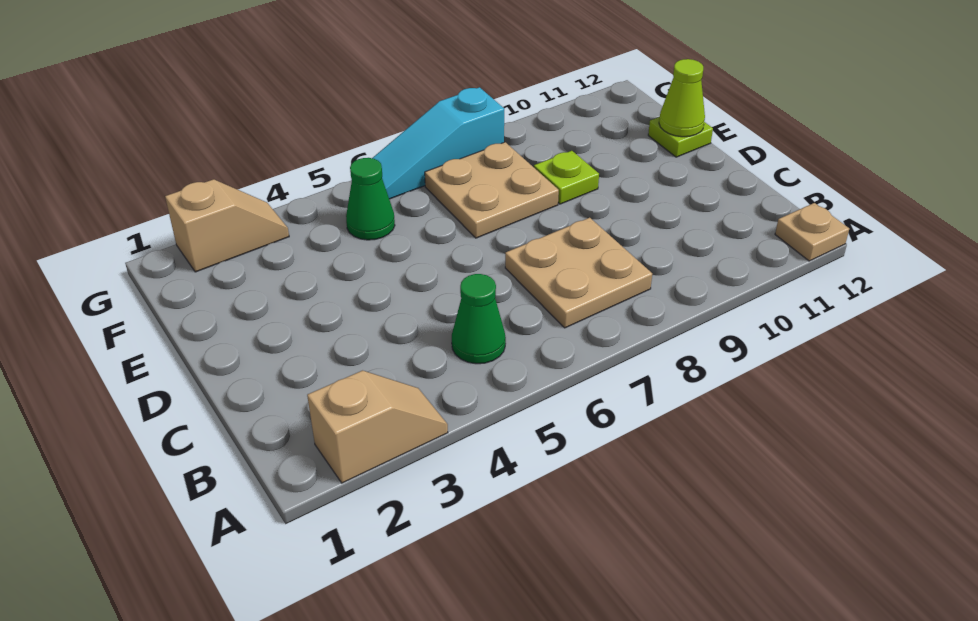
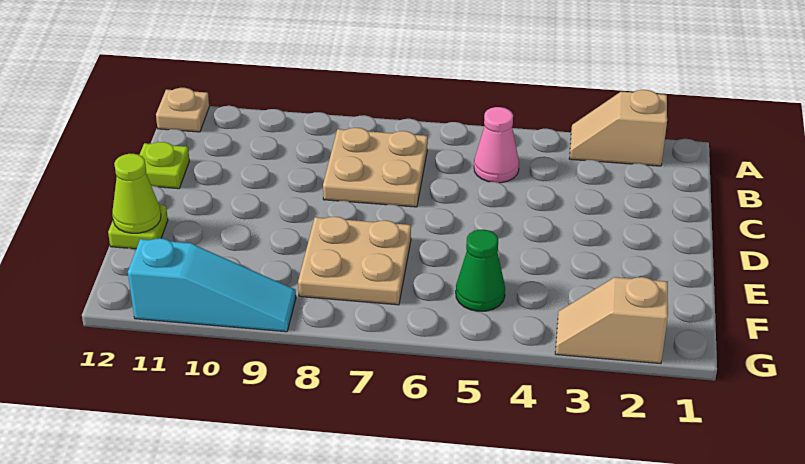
green cone B5 level 1 -> pink cone B5 level 1
lime plate E9 level 1 -> lime plate C12 level 1
cyan slope G6:G8 level 1 top 8 -> cyan slope G9:G11 level 1 top 11

